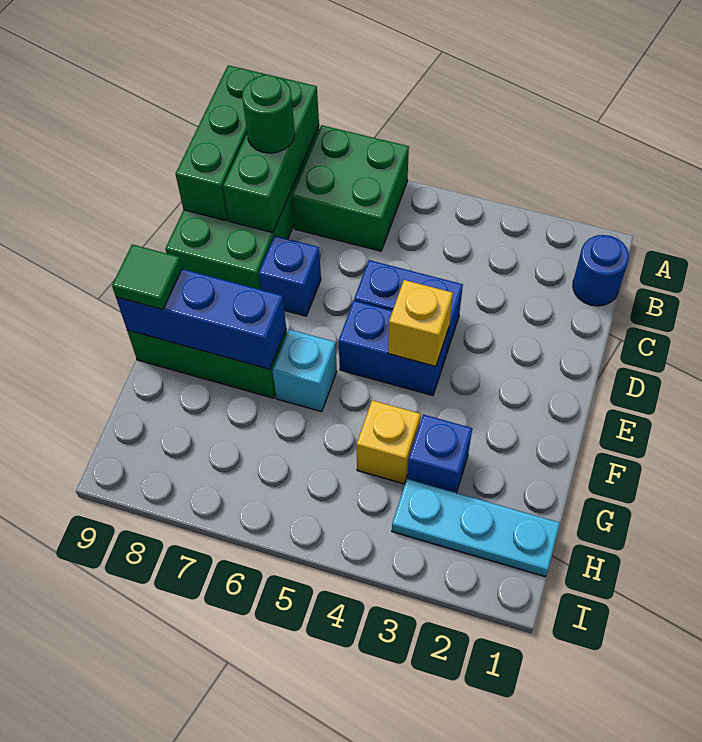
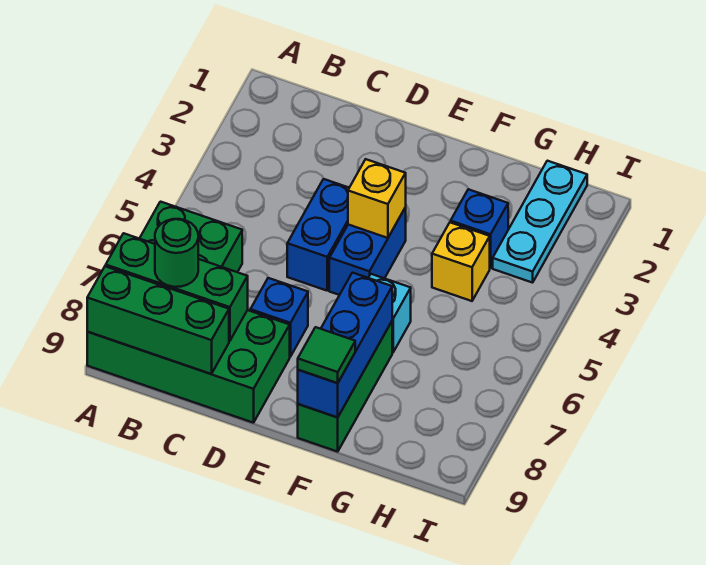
blue round brick B1 level 1 -> none

